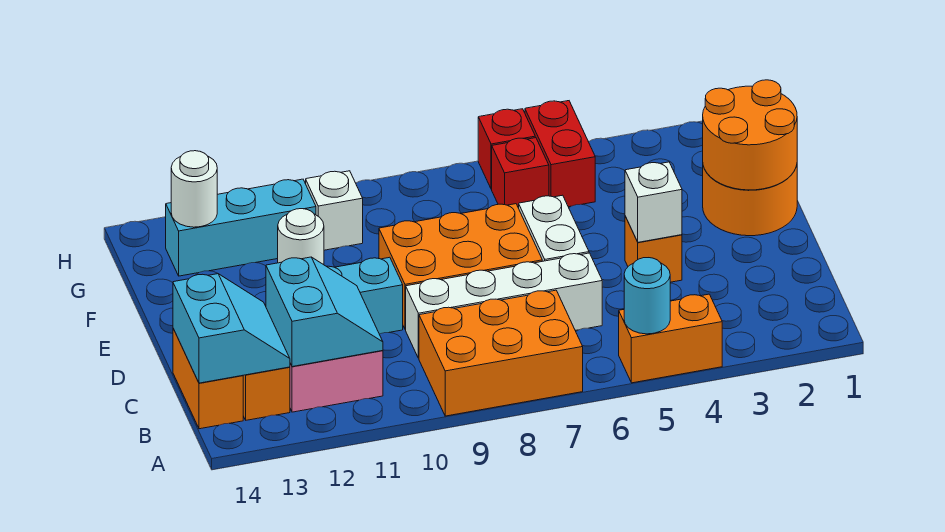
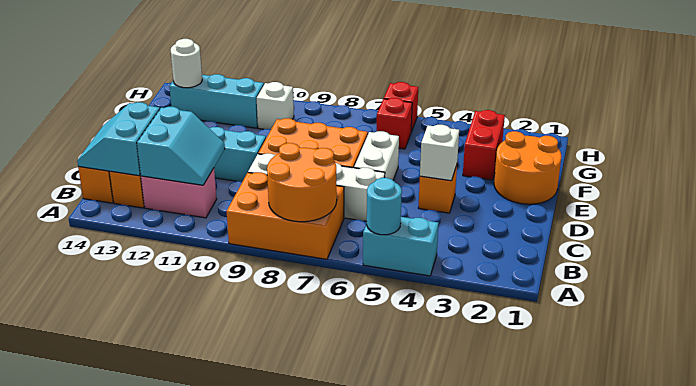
orange brick A4:A5 level 1 -> cyan brick A4:A5 level 1
cyan slope B13:C14 level 2 top 14 -> cyan slope B13:C14 level 2 top 13
orange round brick E1:F2 level 2 -> orange round brick A7:B8 level 2
white round brick F11 level 1 -> none
red brick G5:H5 level 1 -> red brick F3:G3 level 1

